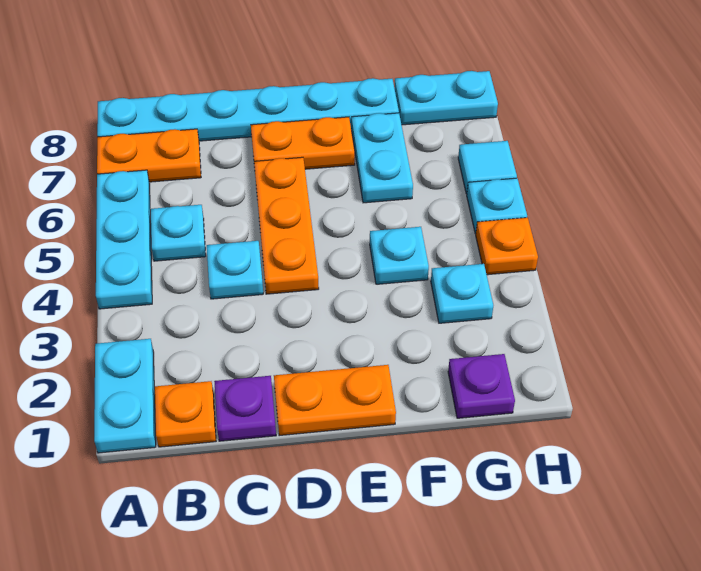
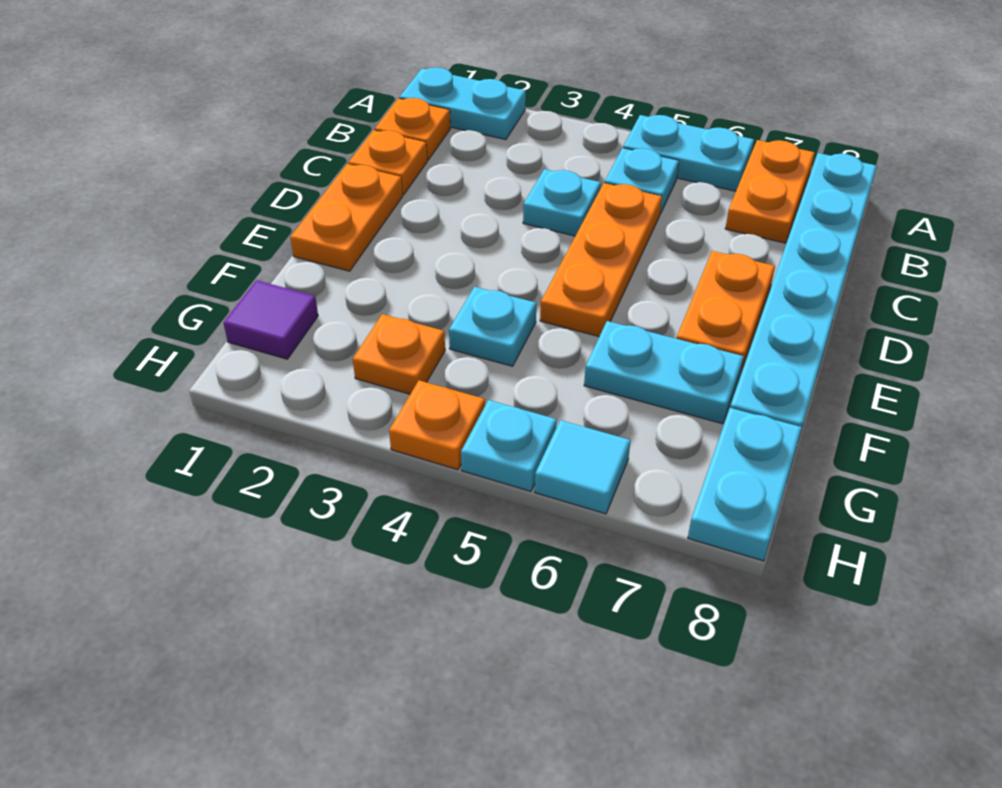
cyan plate A4:A6 level 1 -> cyan plate A5:A6 level 1
purple plate C1 level 1 -> orange plate C1 level 1
orange plate D4:D6 level 1 -> orange plate C5:E5 level 1
purple plate G1 level 1 -> purple tile G1 level 1
cyan plate G3 level 1 -> orange plate G3 level 1

